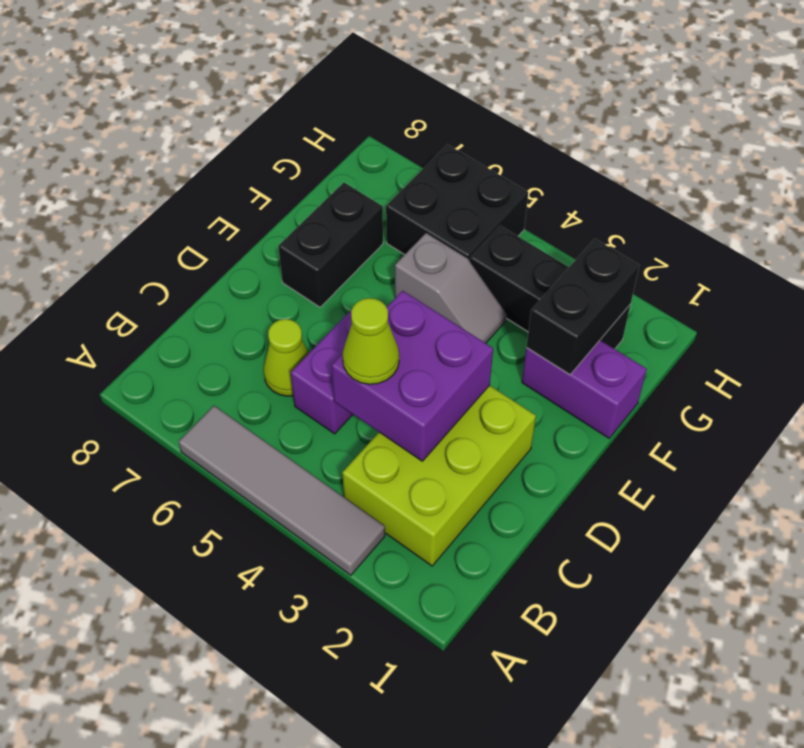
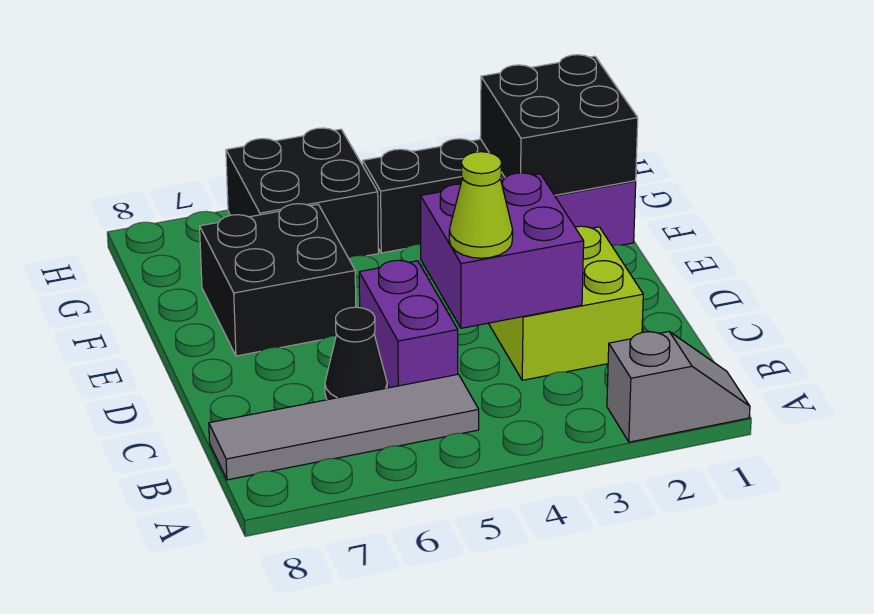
grey tile A3:A6 level 1 -> grey tile B5:B8 level 1
lime brick B2:D3 level 1 -> lime brick C2:D3 level 1
lime cone C6 level 1 -> black cone C6 level 1
black brick E7:F7 level 1 -> black brick E6:F7 level 1
black brick F2:G2 level 2 -> black brick F1:G2 level 2
grey slope F4:F5 level 1 top 5 -> grey slope A1:A2 level 1 top 2

